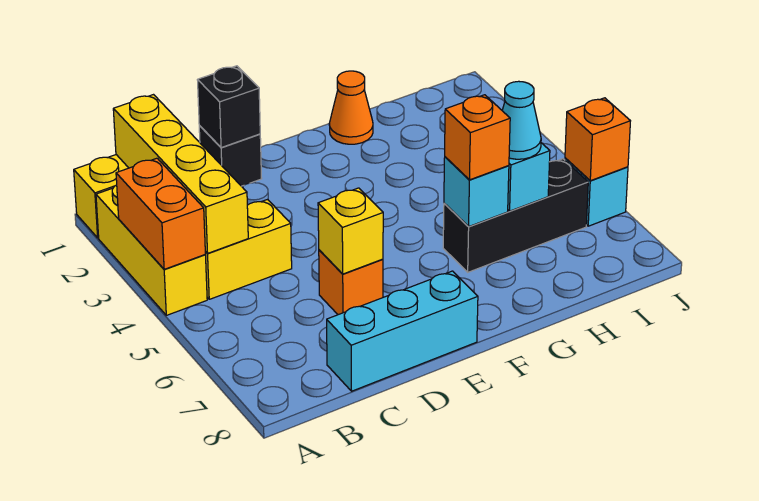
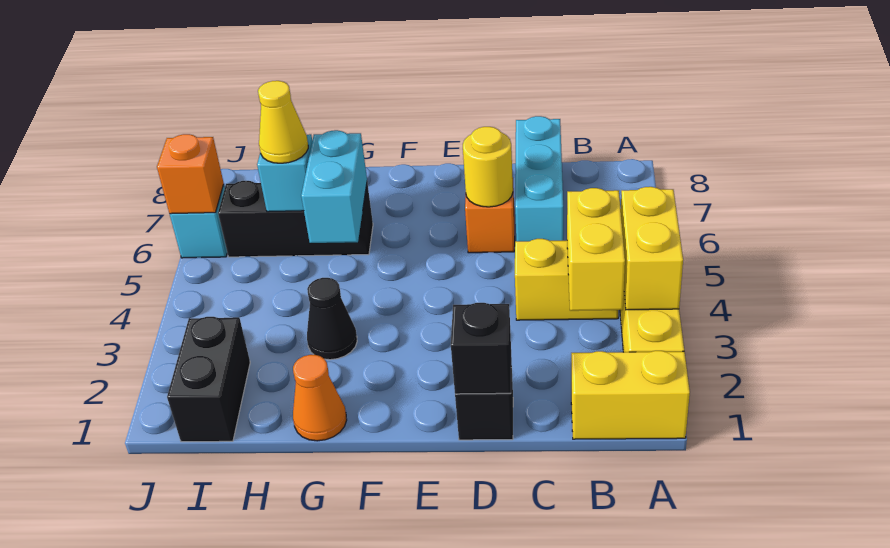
orange brick A3:A4 level 2 -> yellow brick A3:A4 level 2
yellow brick B1:B4 level 2 -> yellow brick B3:B4 level 2
cyan brick C8:E8 level 1 -> cyan brick C6:C8 level 1
yellow brick D6 level 2 -> yellow round brick D6 level 2
none -> black cone G3 level 1
cyan brick G6 level 2 -> cyan brick G5:G6 level 2
orange brick G6 level 3 -> none
cyan cone H6 level 3 -> yellow cone H6 level 3
none -> black brick I1:I2 level 1

